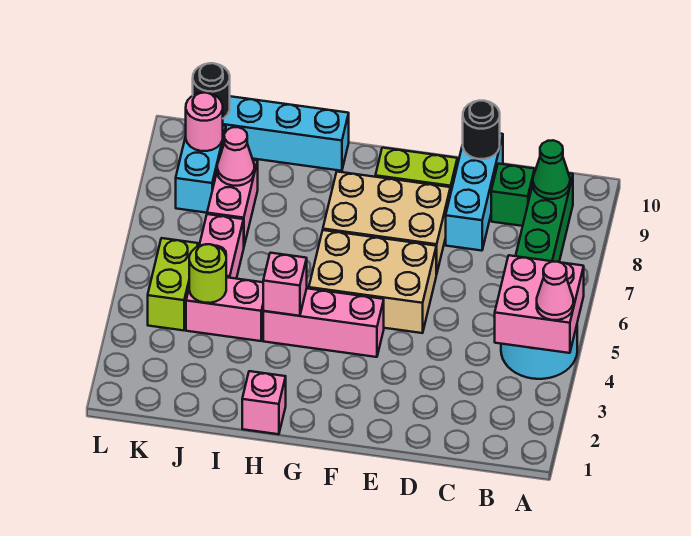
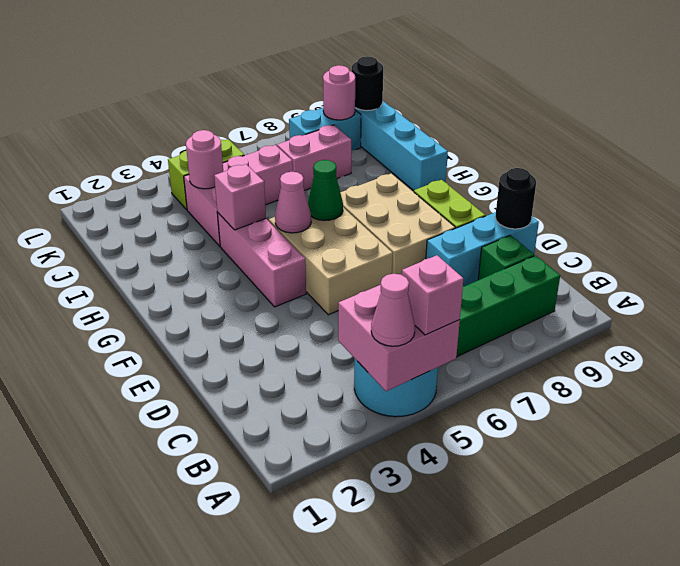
green cone B9 level 2 -> green cone G6 level 2
pink brick H1 level 1 -> pink brick A5 level 3
lime round brick J4 level 2 -> pink round brick J4 level 2
pink cone J8 level 2 -> pink cone G5 level 2

